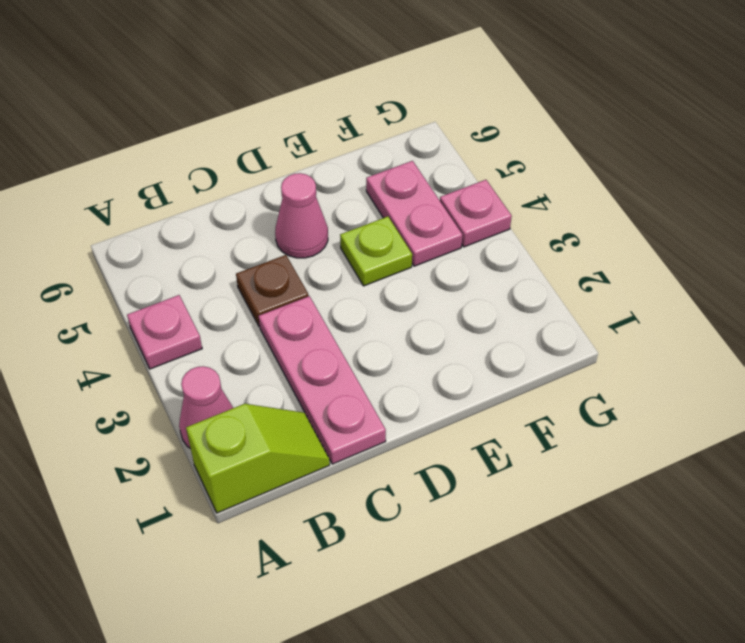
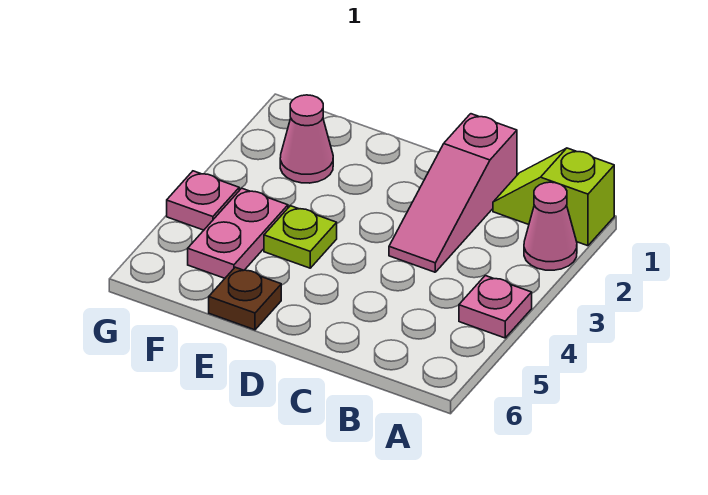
pink plate C1:C3 level 1 -> pink slope C1:C3 level 1 top 1
brown plate C4 level 1 -> brown plate E6 level 1
pink cone D5 level 1 -> pink cone F2 level 1

